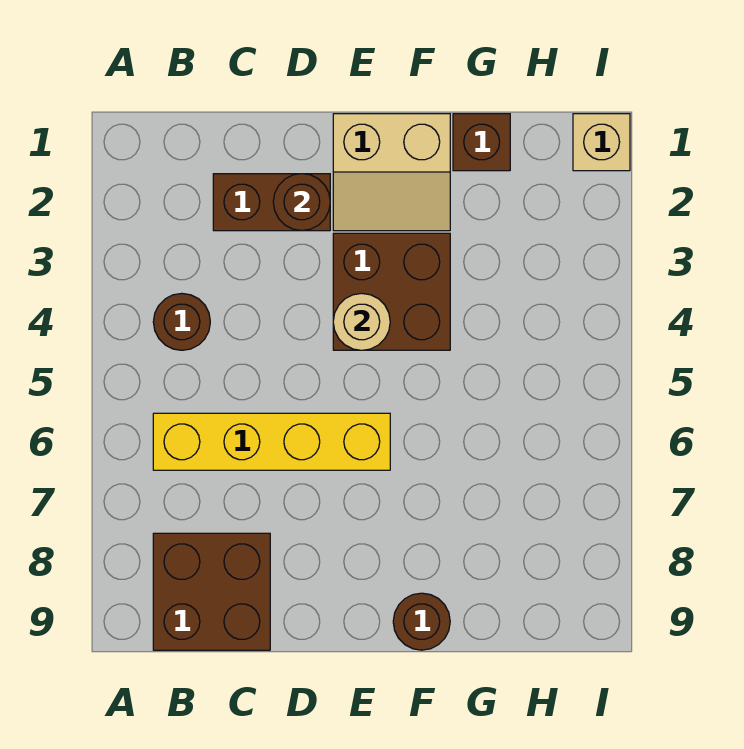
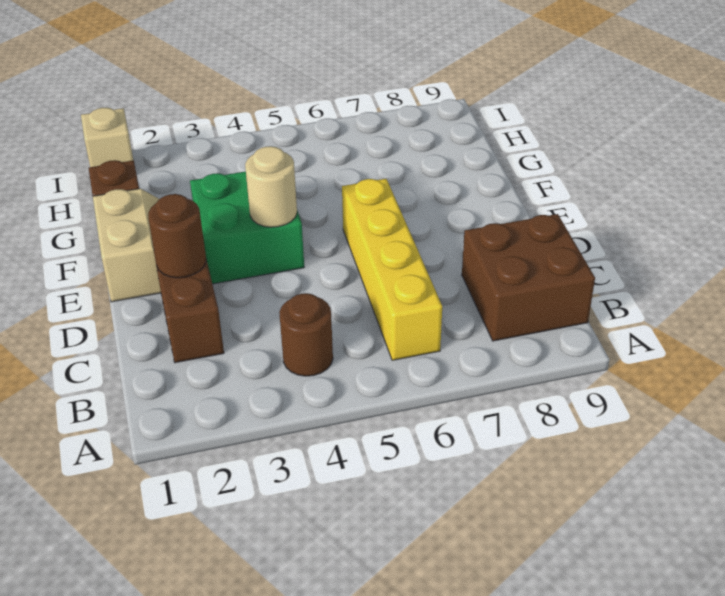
brown brick E3:F4 level 1 -> green brick E3:F4 level 1
brown round brick F9 level 1 -> none

